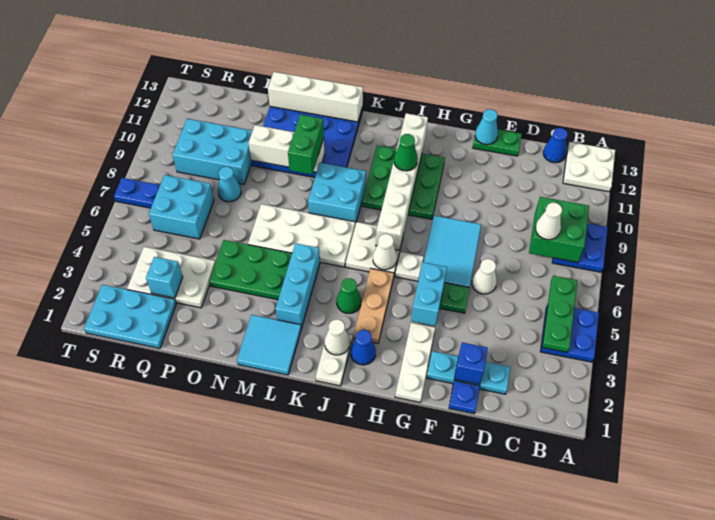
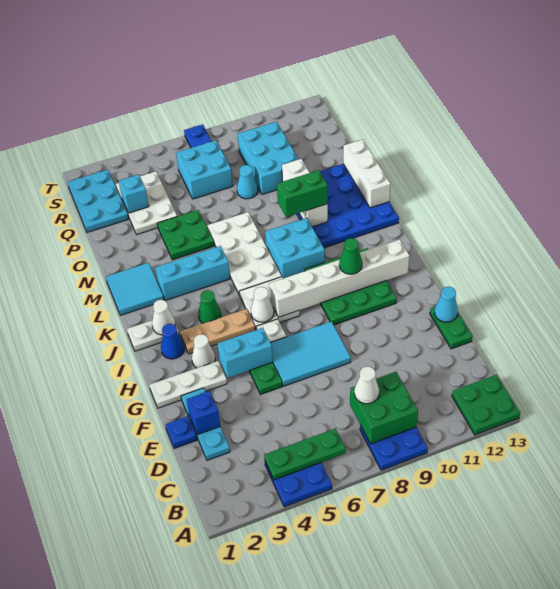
white plate A12:B13 level 1 -> green plate A12:B13 level 1
blue cone C13 level 1 -> none
white cone E6 level 1 -> white cone H3 level 1
white brick L13:O13 level 2 -> white brick M13:O13 level 2
green plate M4:O5 level 1 -> green plate N4:O5 level 1

